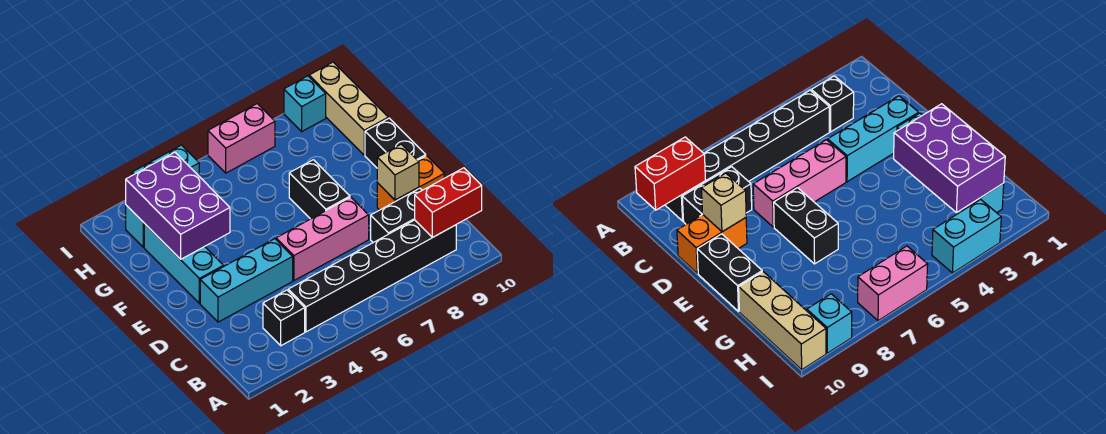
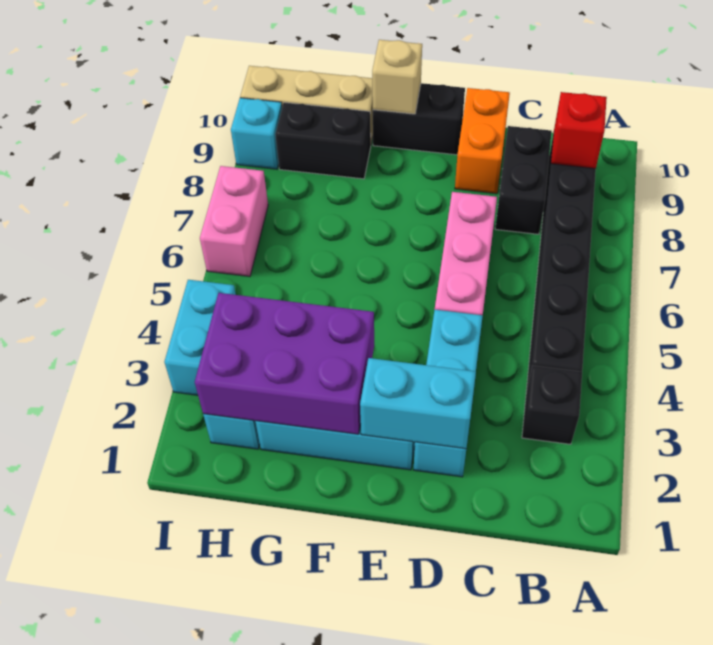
red brick B9:B10 level 2 -> red brick B9 level 2
none -> cyan brick D2:E2 level 2
tan brick D9 level 2 -> tan brick F10 level 2
black brick E7:F7 level 1 -> black brick G9:H9 level 1

